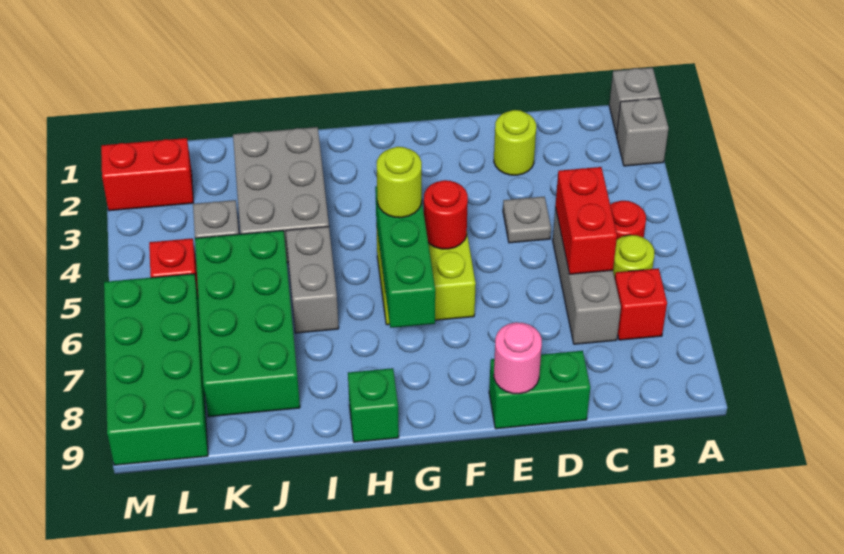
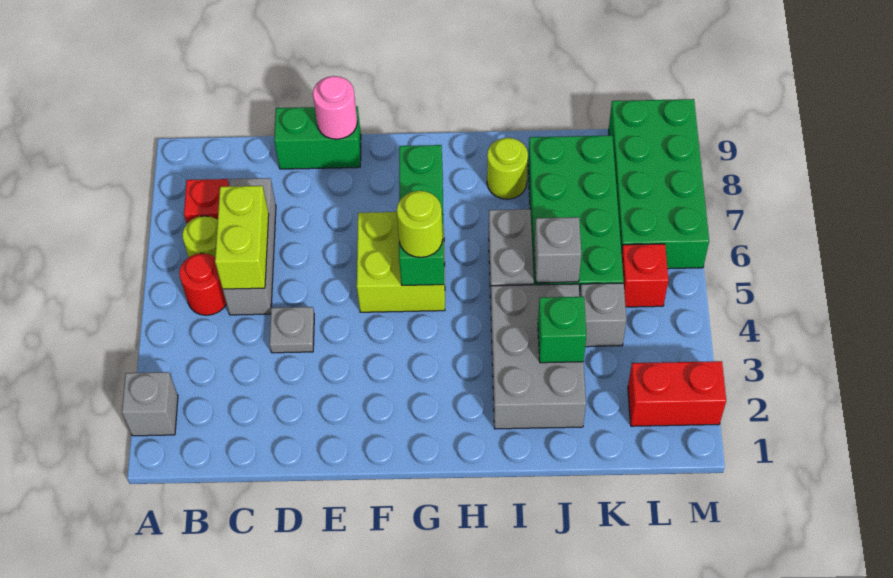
grey brick A1 level 1 -> grey brick J5 level 2
red brick C5:C6 level 2 -> lime brick C5:C6 level 2
lime round brick D2 level 1 -> lime round brick I8 level 1
red round brick F5 level 2 -> none
green brick H9 level 1 -> green brick J3 level 2

